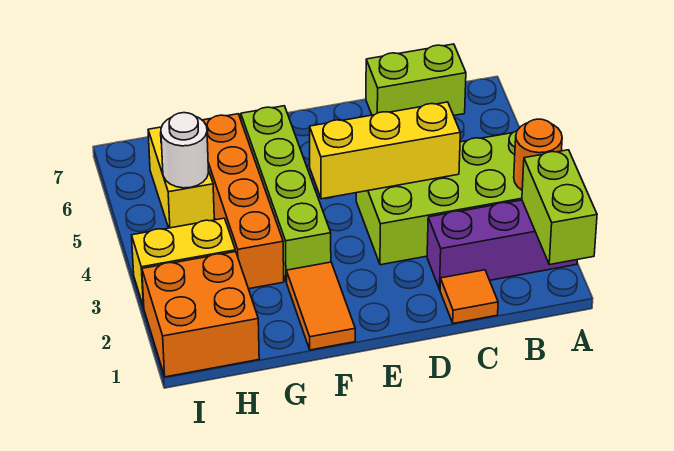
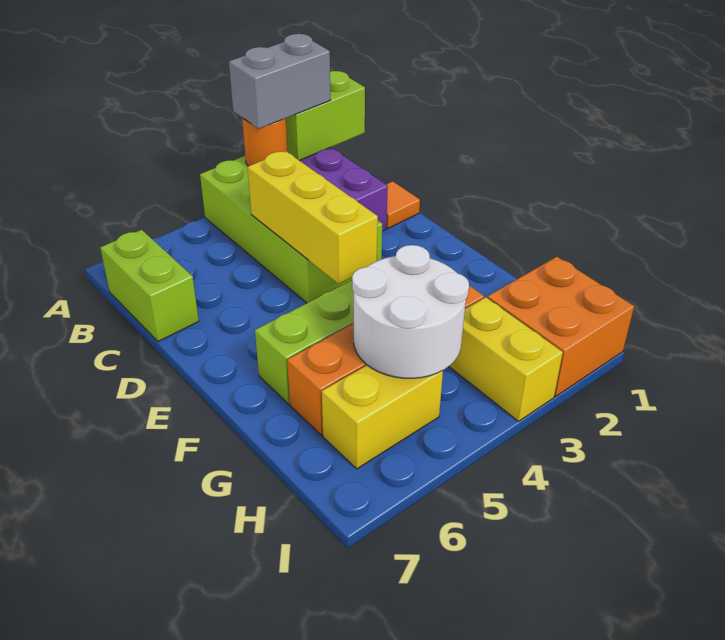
none -> grey brick A2:A3 level 3
orange tile F1:F2 level 1 -> none
white round brick H5 level 2 -> white round brick G4:H5 level 2

